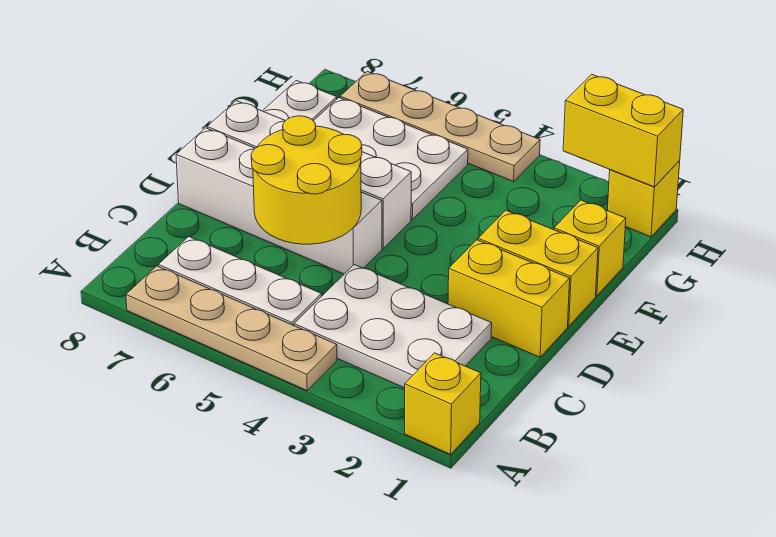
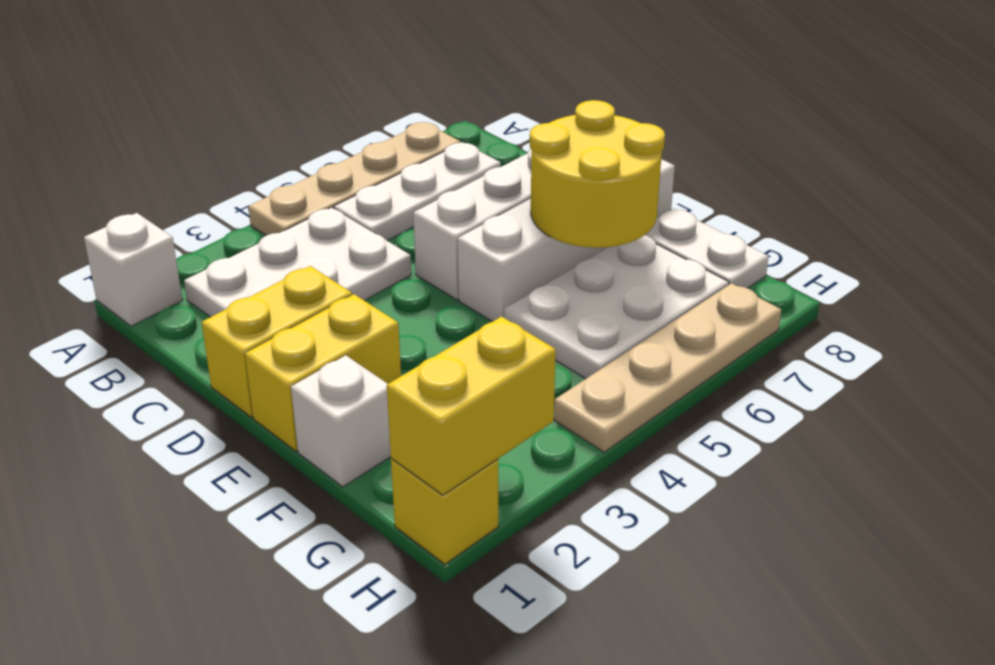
yellow brick A1 level 1 -> white brick A1 level 1
yellow round brick C5:D6 level 2 -> yellow round brick E6:F7 level 2
yellow brick F1 level 1 -> white brick F1 level 1

